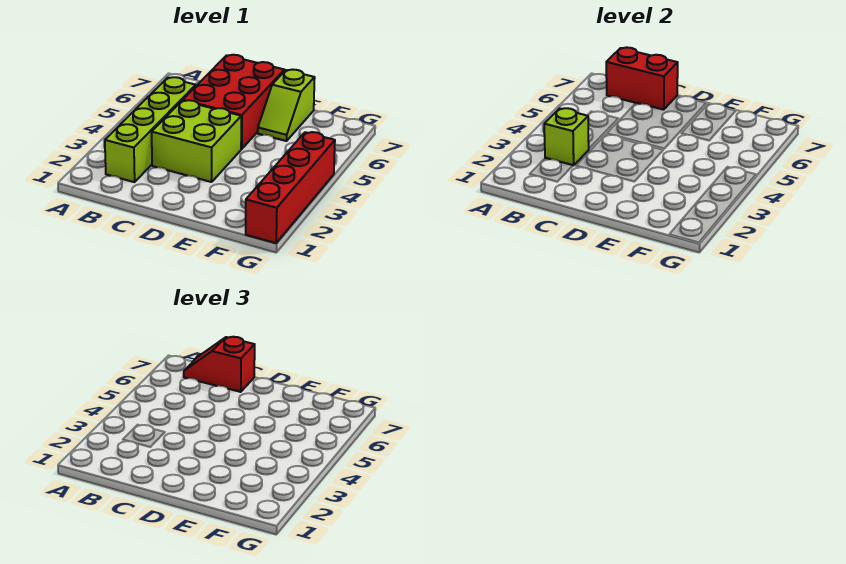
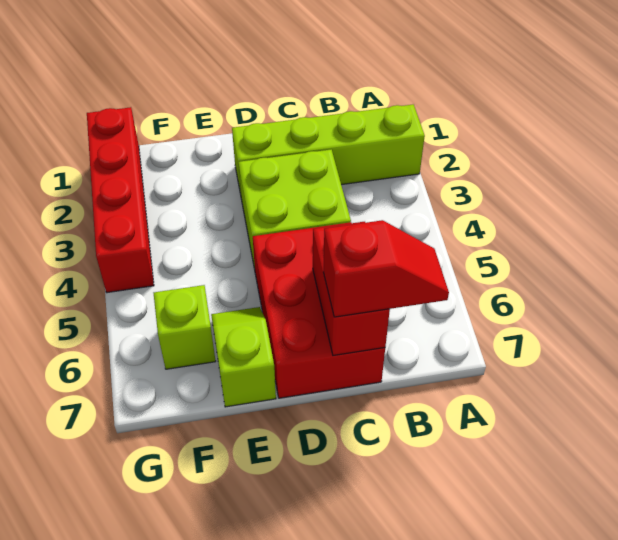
lime brick B2:B5 level 1 -> lime brick A2:D2 level 1
lime brick B3 level 2 -> lime brick F6 level 1
red brick B7:C7 level 2 -> red brick C6:C7 level 2

